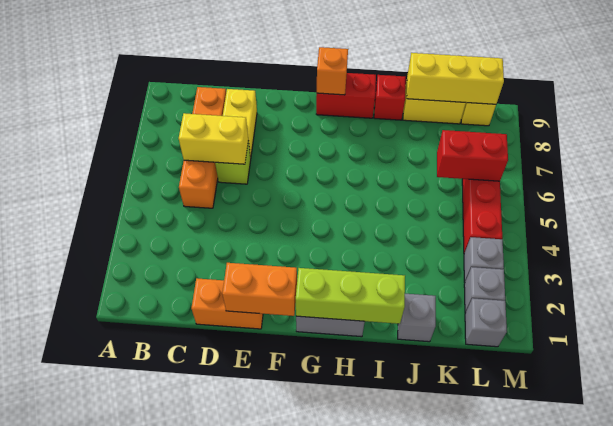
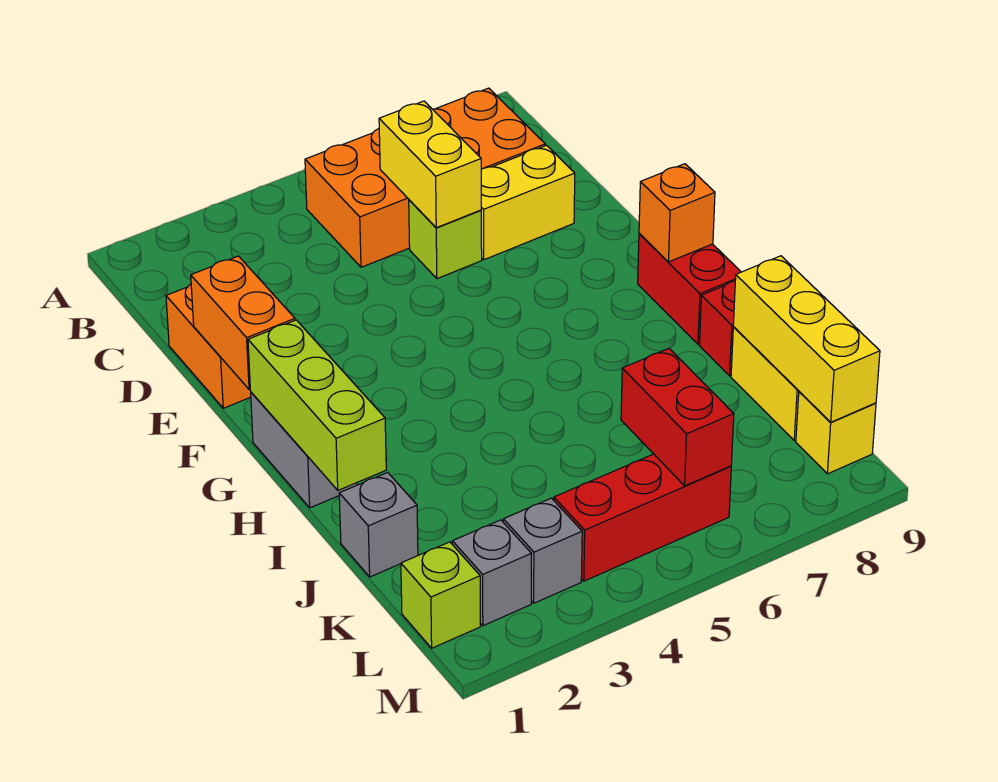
orange brick C5:C8 level 1 -> orange brick B5:C8 level 1
grey brick L1 level 1 -> lime brick L1 level 1

